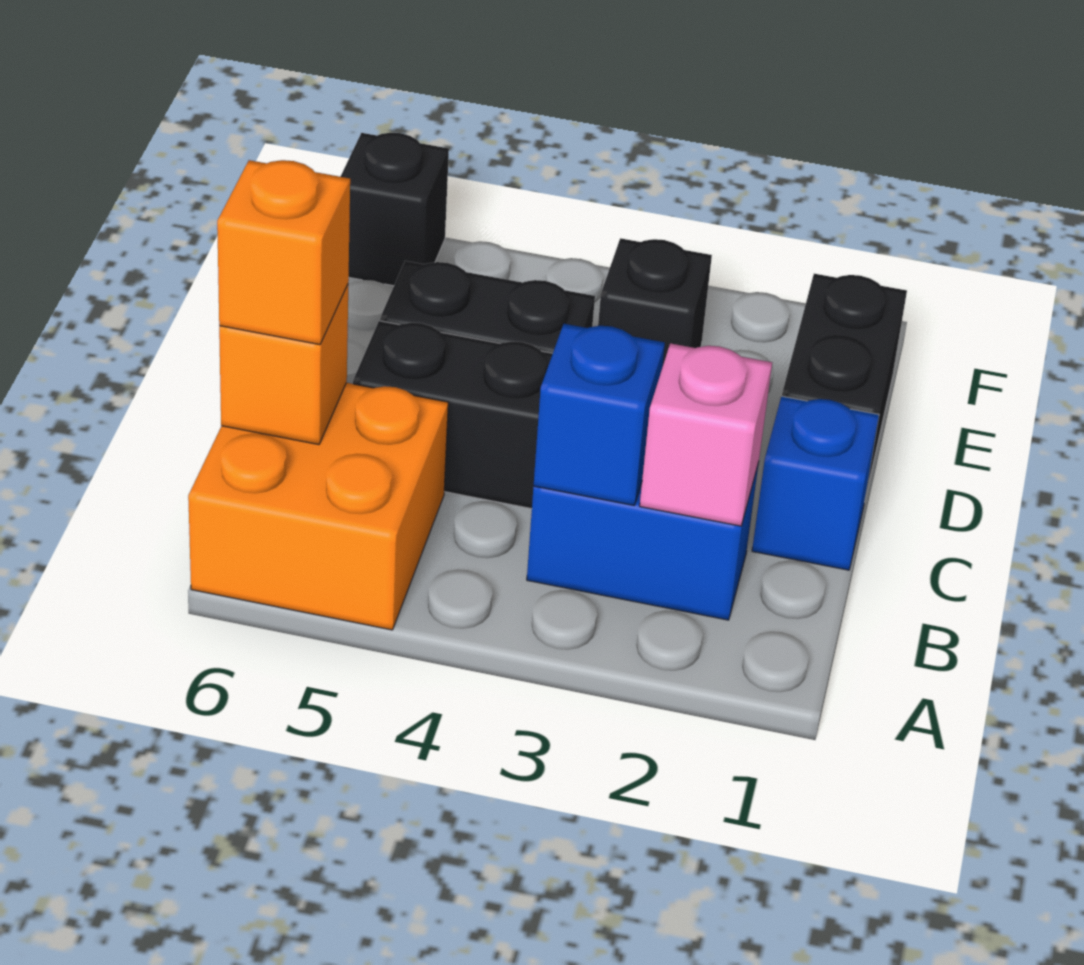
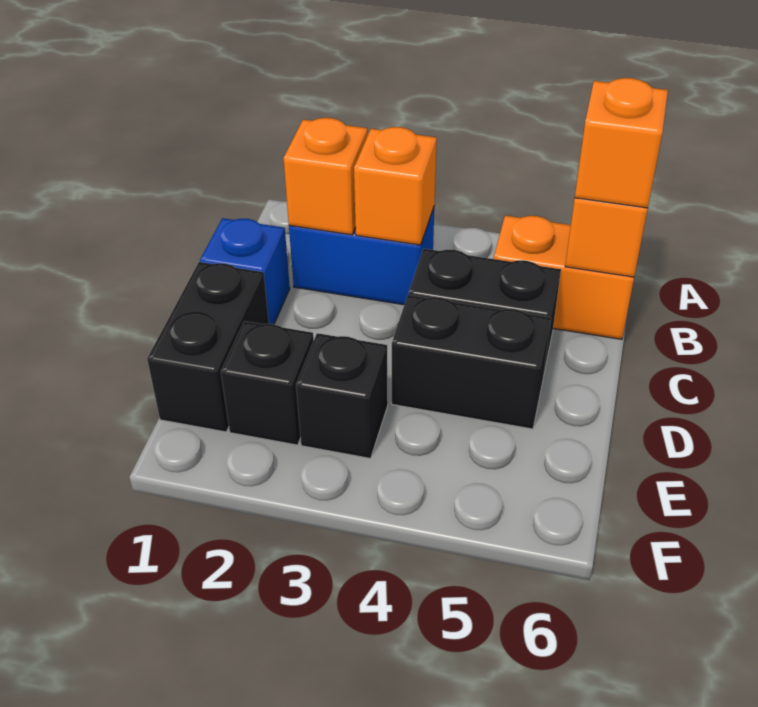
orange brick A5:B6 level 1 -> orange brick B5:B6 level 1
pink brick B2 level 2 -> orange brick B2 level 2
blue brick B3 level 2 -> orange brick B3 level 2
black brick F6 level 1 -> black brick E2 level 1

